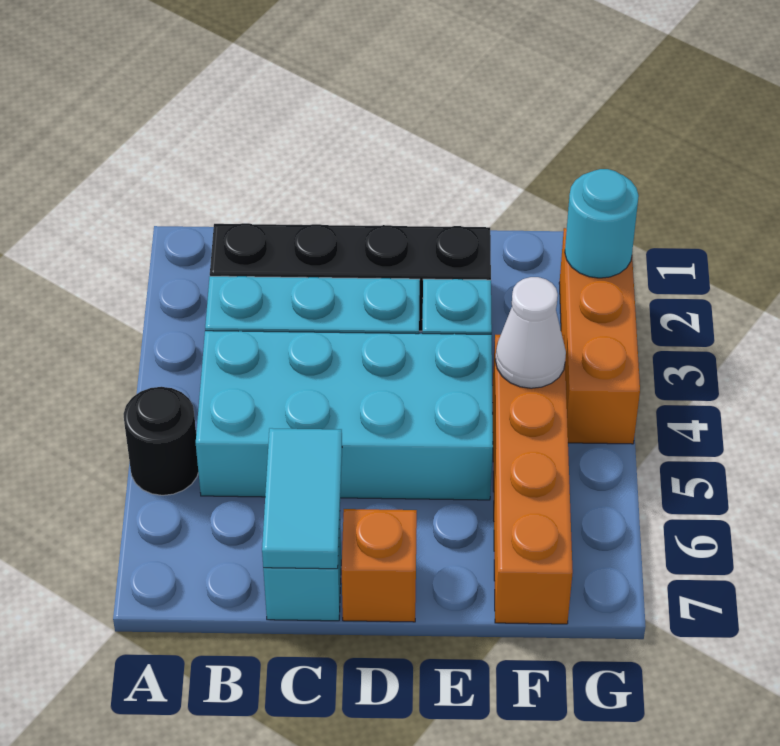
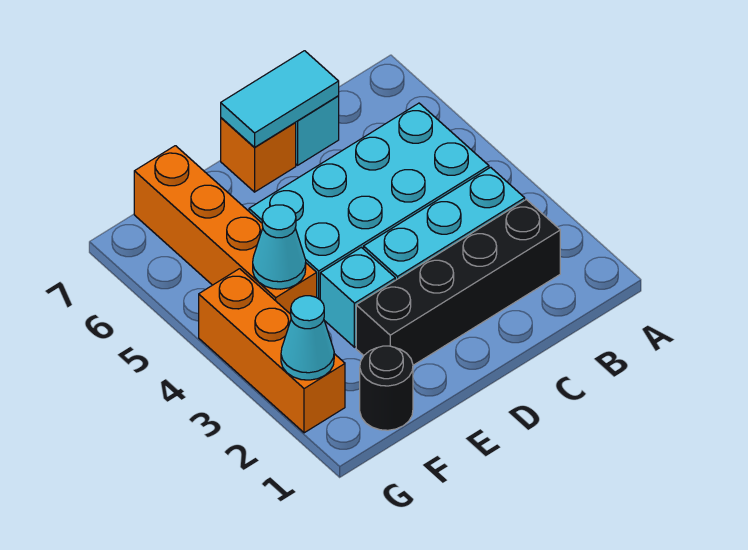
black round brick A5 level 1 -> black round brick F1 level 1
cyan tile C6:C7 level 2 -> cyan tile C7:D7 level 2
white cone F4 level 2 -> cyan cone F4 level 2
cyan round brick G2 level 2 -> cyan cone G2 level 2

